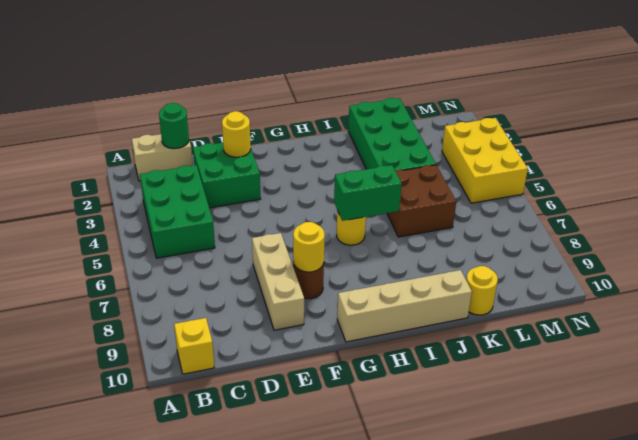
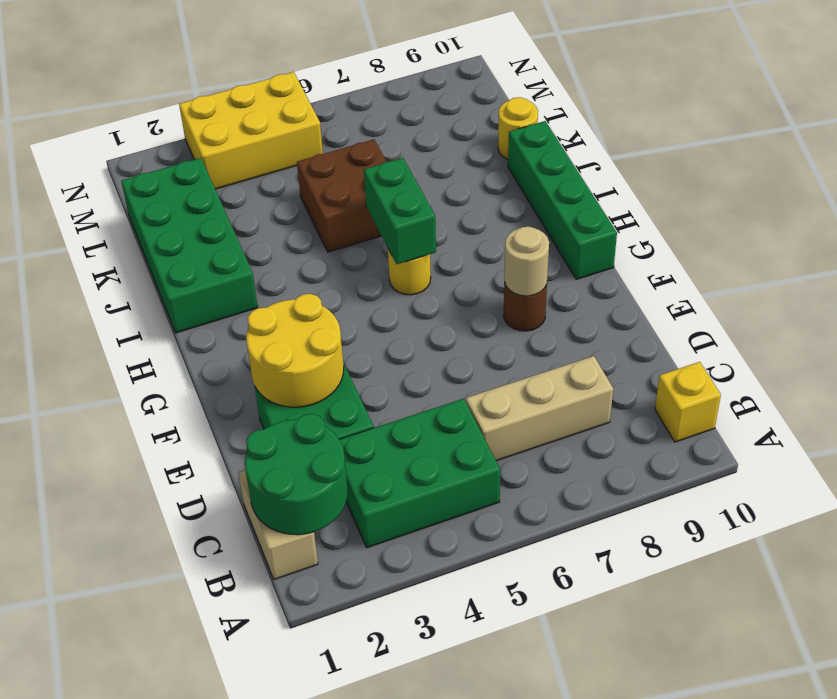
green round brick C1 level 2 -> green round brick B1:C2 level 2
yellow round brick E2 level 2 -> yellow round brick E2:F3 level 2
tan brick E7:E9 level 1 -> tan brick C6:C8 level 1
yellow round brick F8 level 2 -> tan round brick F8 level 2
tan brick G10:J10 level 1 -> green brick G10:J10 level 1
green brick J1:K4 level 1 -> green brick I1:L2 level 1

